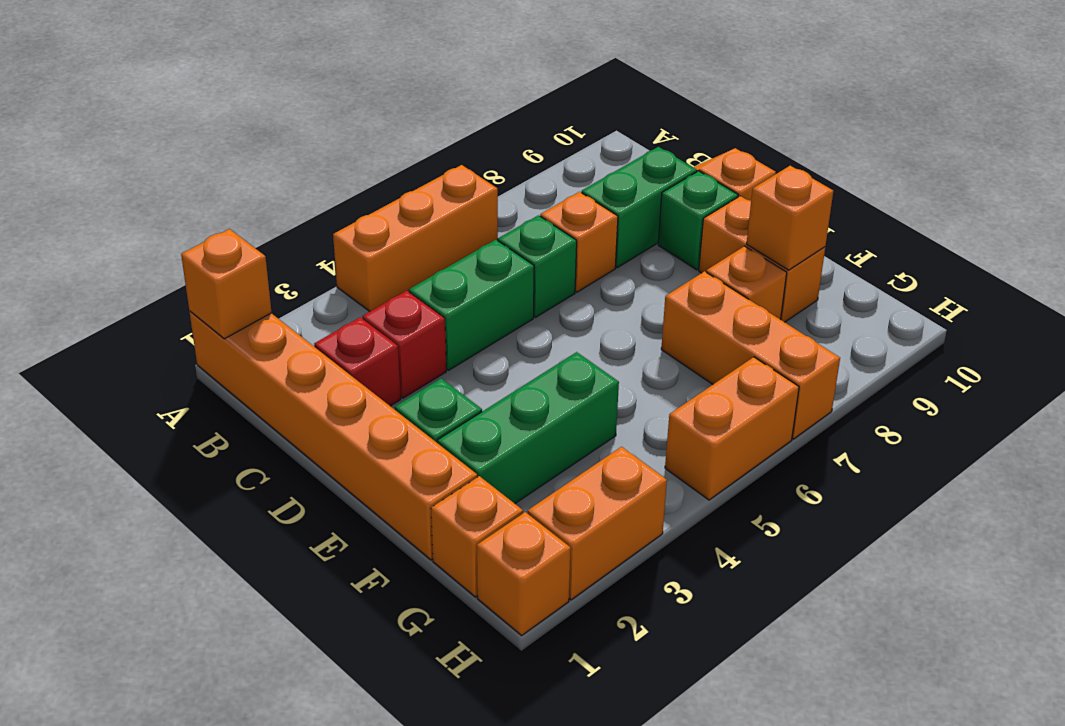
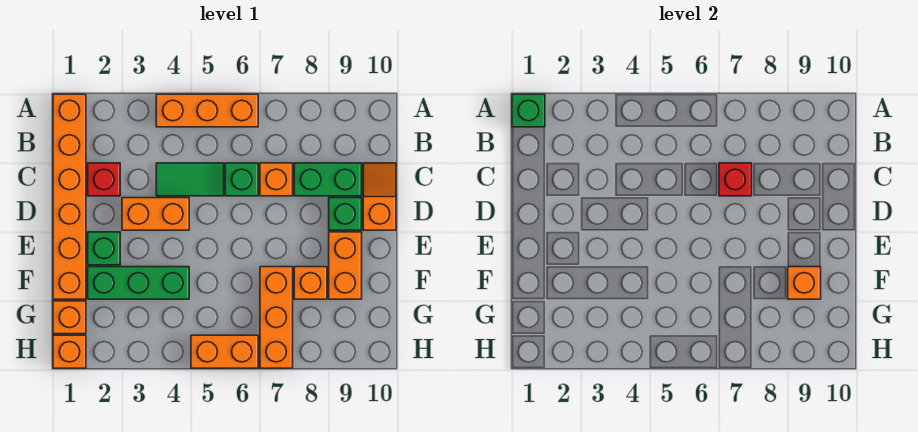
orange brick A1 level 2 -> green brick A1 level 2
red brick C3 level 1 -> red brick C7 level 2
green brick C4:C5 level 1 -> green tile C4:C5 level 1
orange brick H2:H3 level 1 -> orange brick D3:D4 level 1

